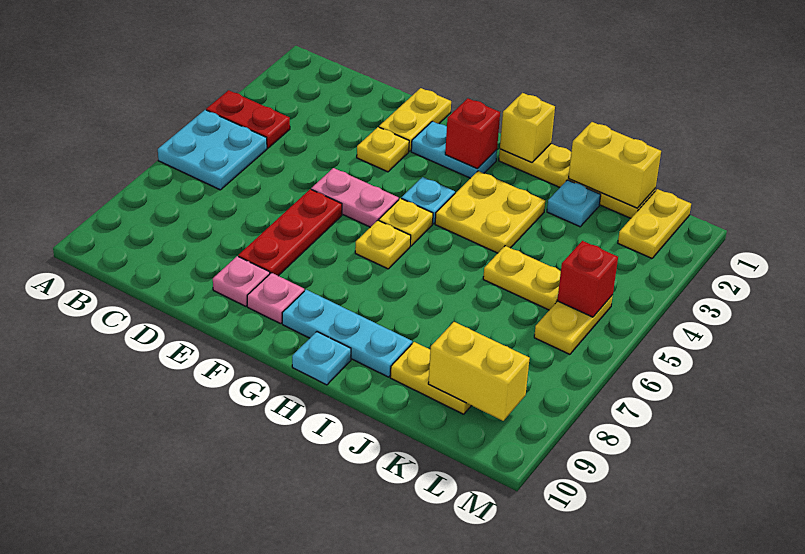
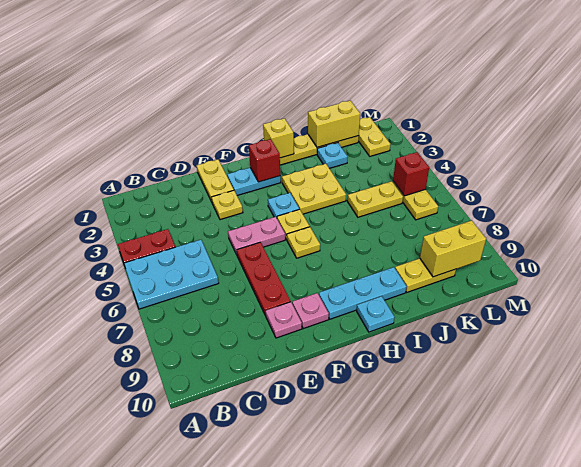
cyan plate A5:B6 level 1 -> cyan plate A5:C6 level 1

